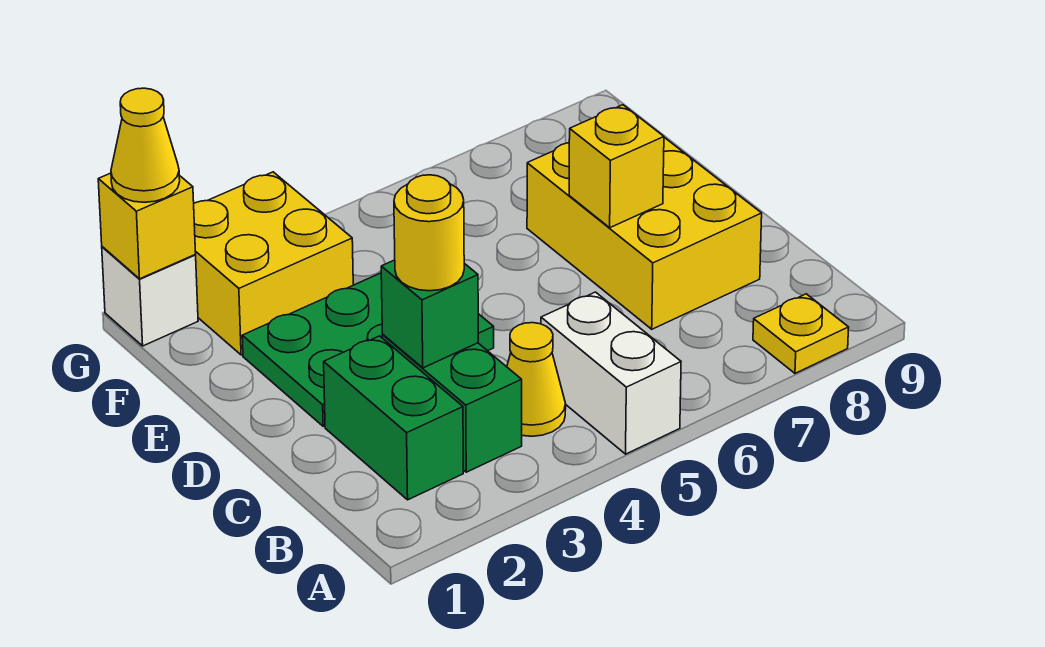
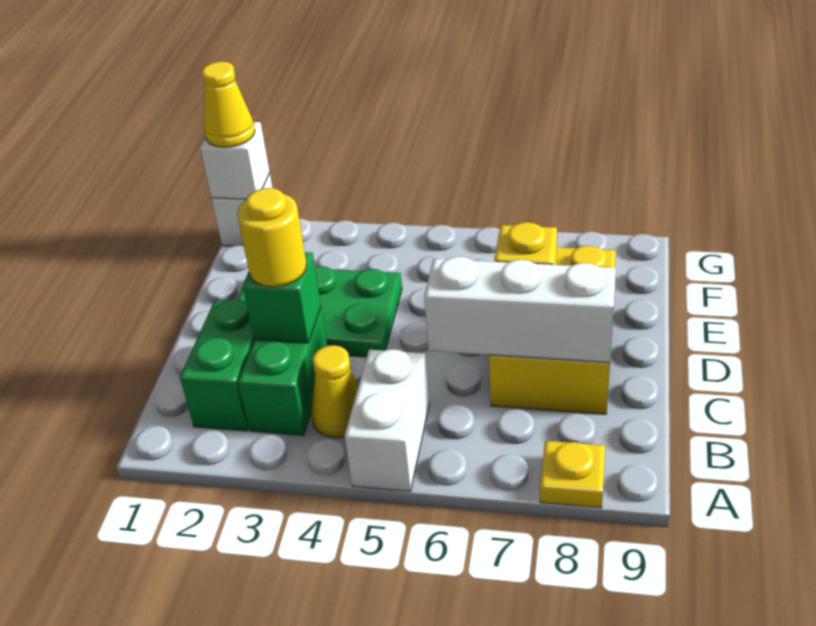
none -> white brick C6:C8 level 2
yellow brick F2:G3 level 1 -> none
yellow brick G1 level 2 -> white brick G1 level 2

